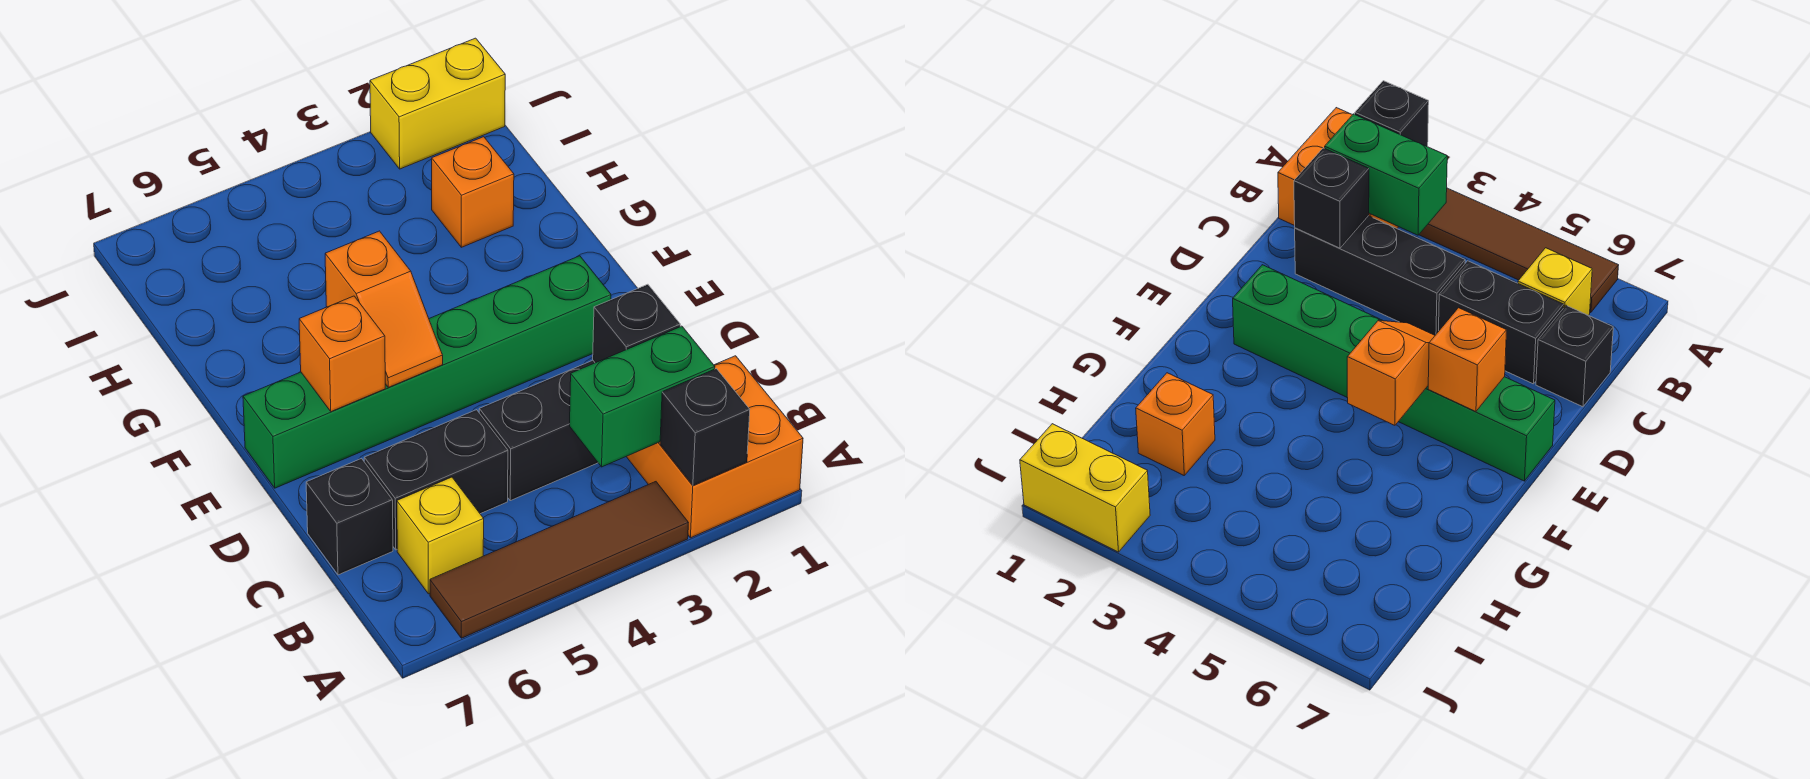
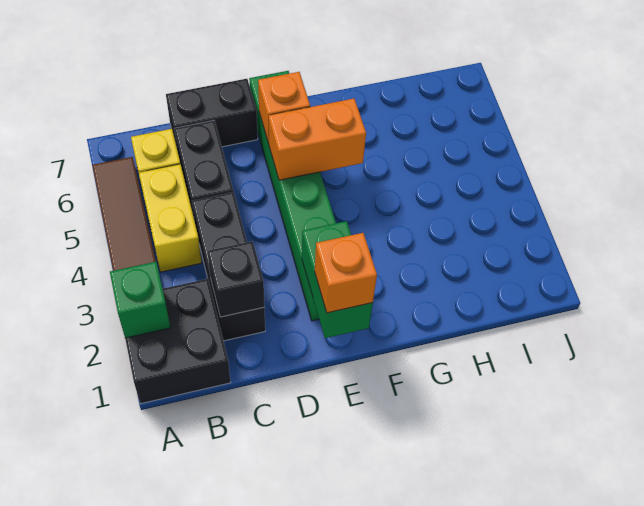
orange brick A1:B2 level 1 -> black brick A1:B2 level 1
black brick A2 level 2 -> green brick A2 level 2
green brick B2:B3 level 2 -> green brick E1:E2 level 2
black brick C7 level 1 -> black brick C7:D7 level 1
orange slope E5:F5 level 2 top F -> orange brick E5:F5 level 2
orange brick H2 level 1 -> orange brick E1 level 3
yellow brick J1:J2 level 1 -> yellow brick B4:B5 level 1

